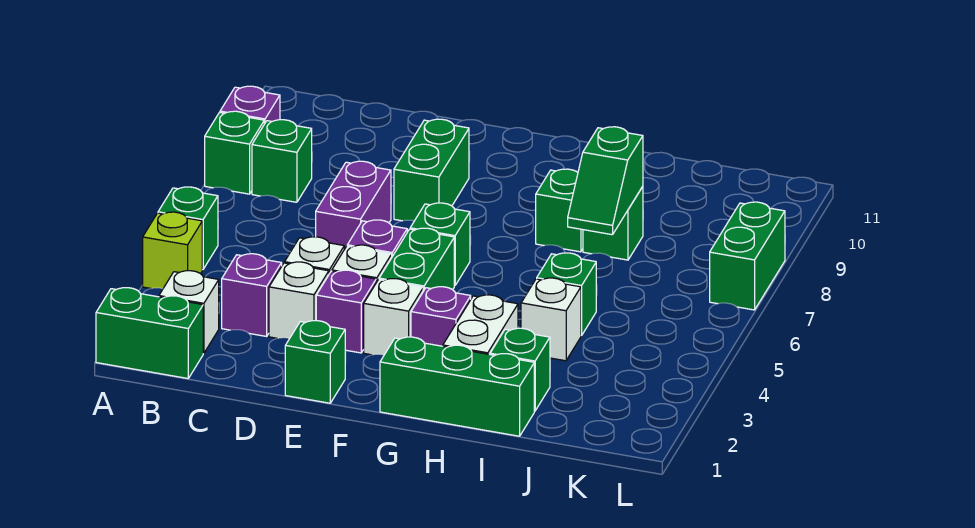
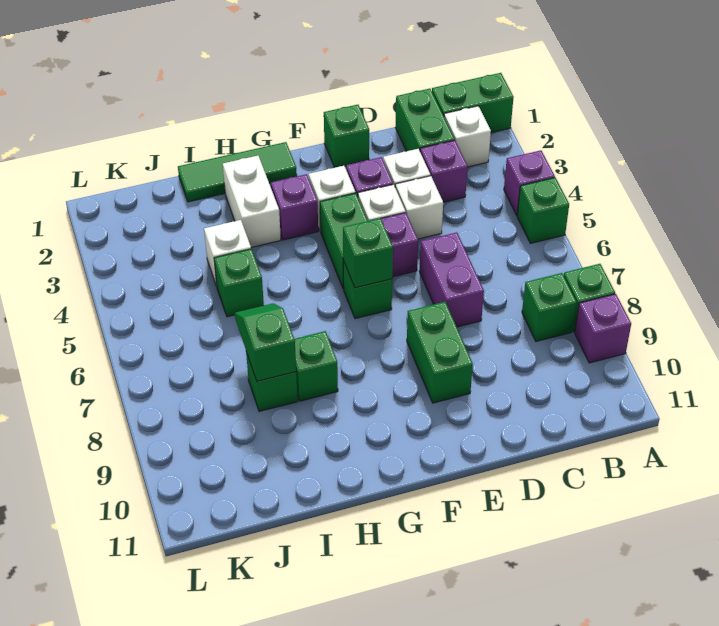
lime brick A4 level 1 -> purple brick A4 level 1
green brick G1:I1 level 1 -> green tile G1:I1 level 1
green brick I2 level 1 -> green brick F6 level 2
green brick L7:L8 level 1 -> green brick C1:C2 level 1

